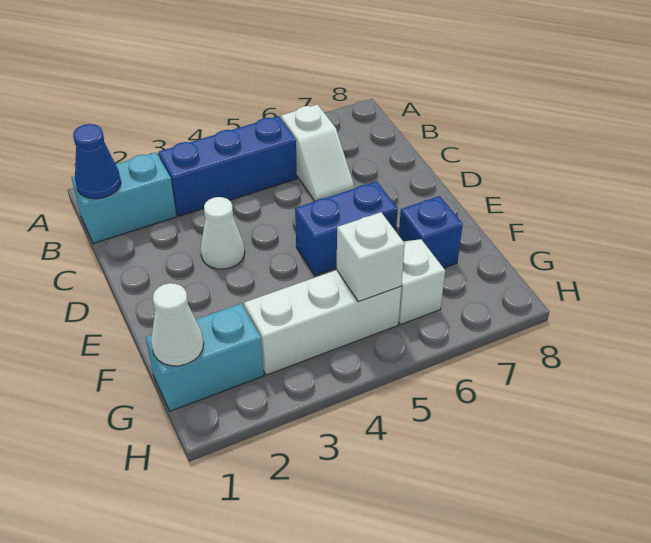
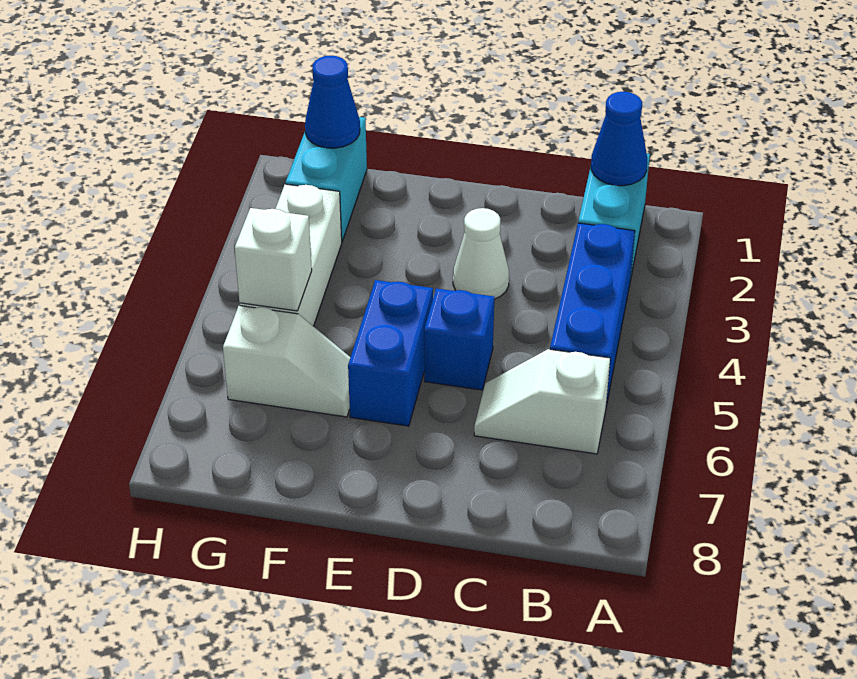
blue brick F7 level 1 -> blue brick D5 level 1
white cone G1 level 2 -> blue cone G1 level 2

